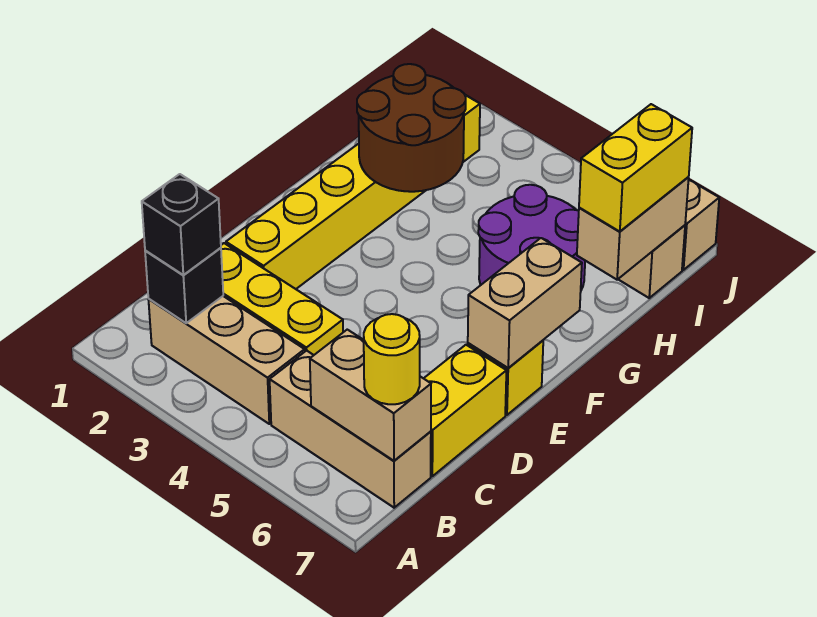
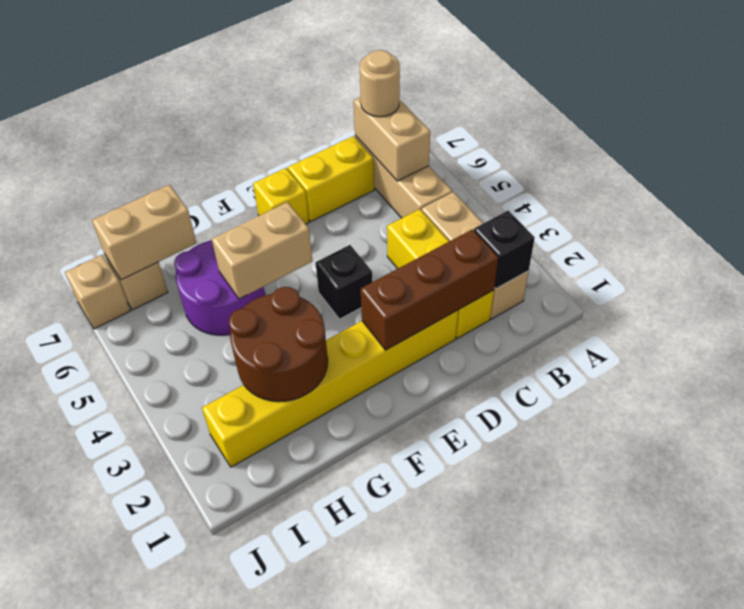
black brick B2 level 3 -> black brick E4 level 1
yellow round brick B7 level 3 -> tan round brick B7 level 3
none -> brown brick C2:E2 level 2
tan brick E7:F7 level 2 -> tan brick F5:G5 level 2
yellow brick H7:I7 level 3 -> none

